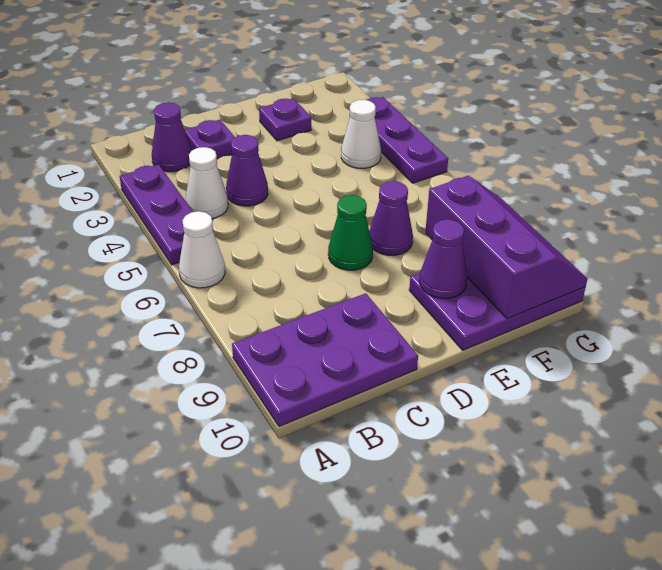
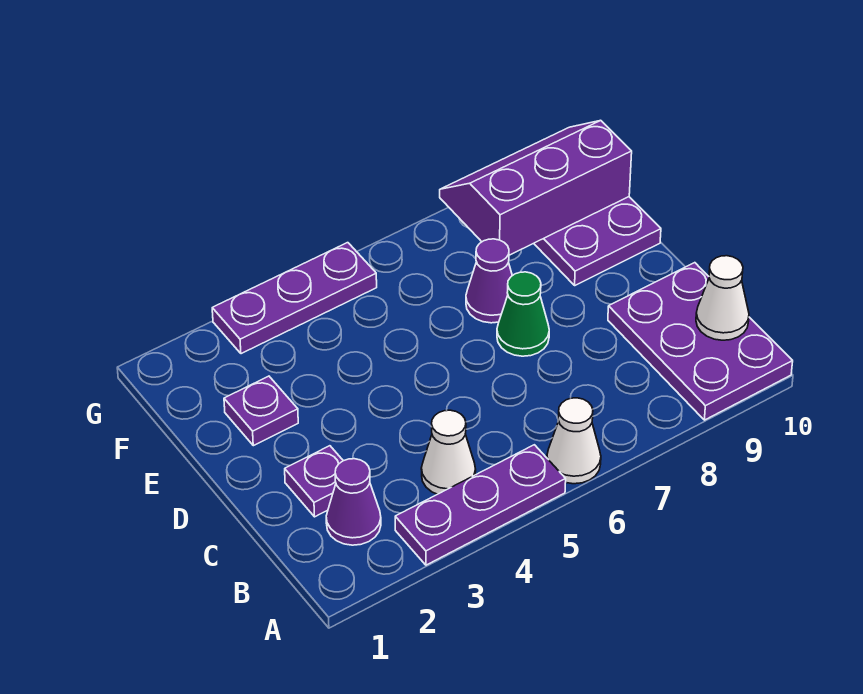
purple cone C4 level 1 -> none
purple cone E9 level 2 -> none
white cone F4 level 1 -> white cone B10 level 2

